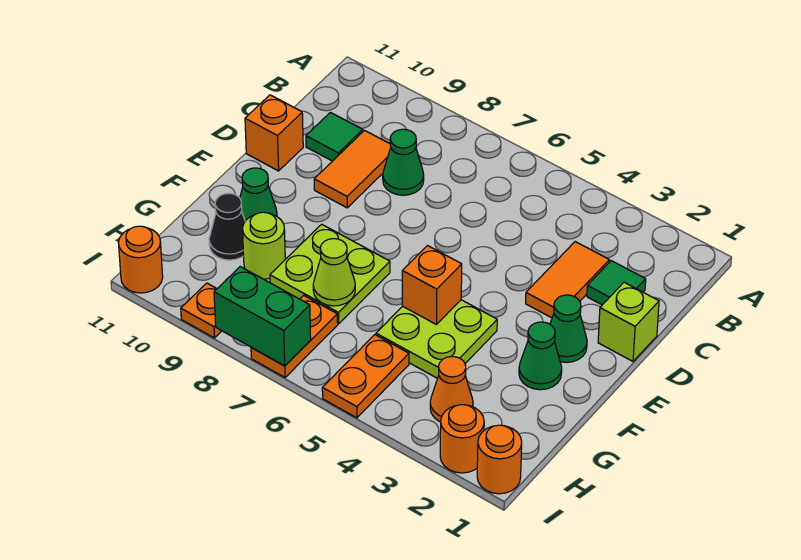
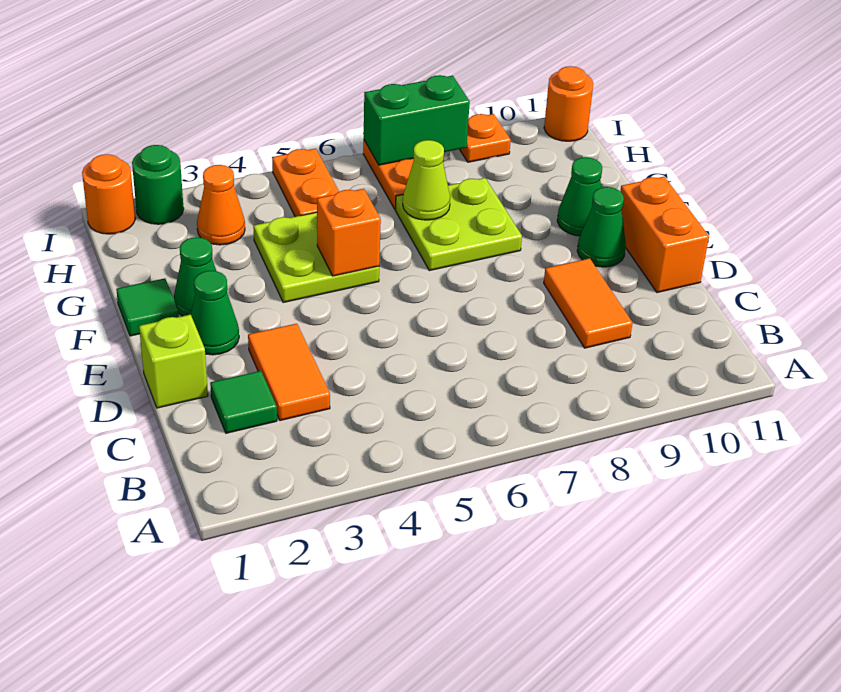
green cone C8 level 1 -> green cone E10 level 1
green tile C10 level 1 -> green tile F1 level 1
orange brick D11 level 1 -> orange brick D11:E11 level 1
lime round brick G9 level 1 -> none
black cone G10 level 1 -> none
orange round brick I2 level 1 -> green round brick I2 level 1

